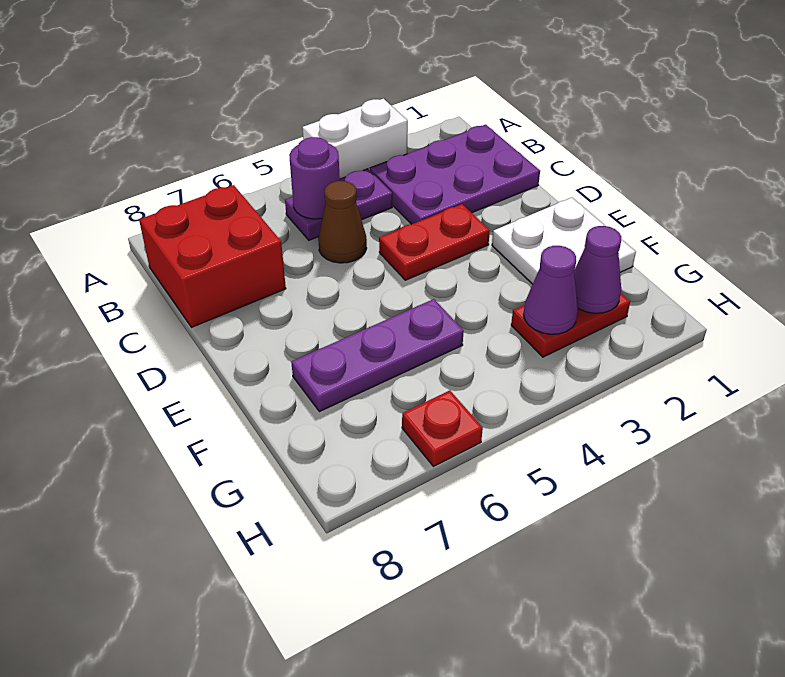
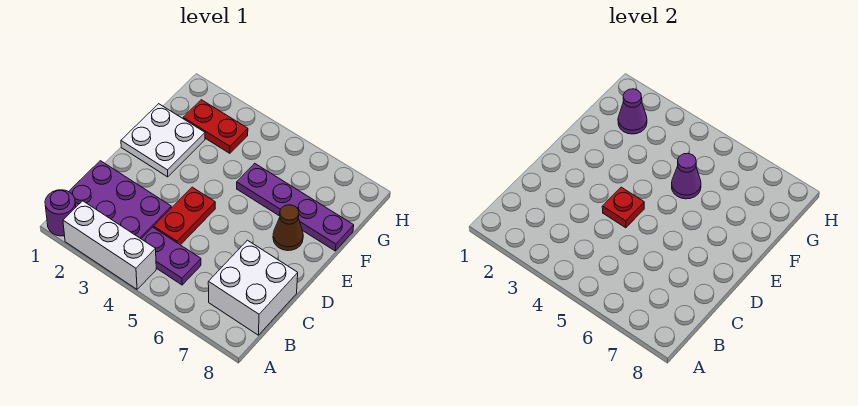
white brick A3:A4 level 1 -> white brick A2:A4 level 1
purple round brick B5 level 2 -> purple round brick A1 level 1
red brick B7:C8 level 1 -> white brick B7:C8 level 1
brown cone C5 level 1 -> brown cone E7 level 1
red plate D3:D4 level 1 -> red plate C4:D4 level 1
purple plate F5:F7 level 1 -> purple plate F5:F8 level 1
purple cone G3 level 2 -> purple cone F5 level 2
red plate H6 level 1 -> red plate D4 level 2

